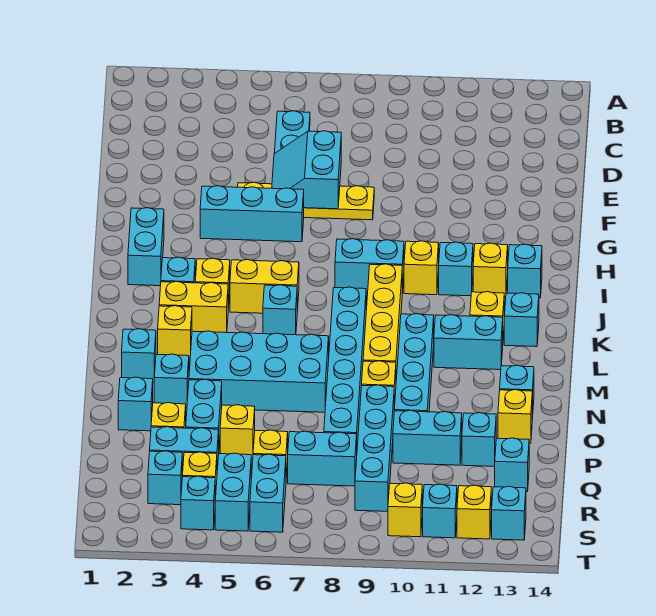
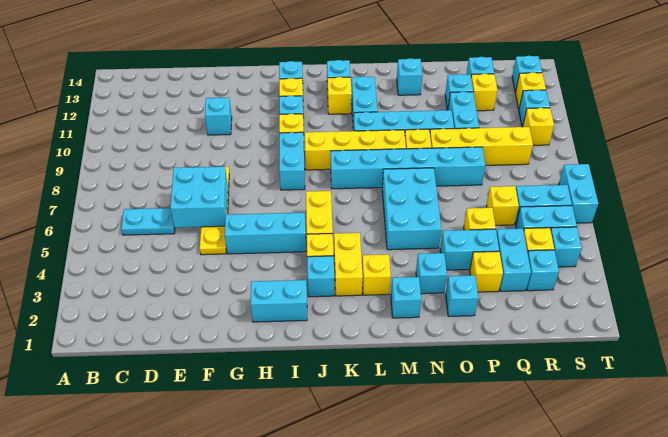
cyan slope E6:F7 level 2 top 7 -> cyan brick E6:F7 level 2
cyan brick G4:G6 level 1 -> cyan brick G5:I5 level 1
cyan brick K6 level 1 -> cyan brick F11 level 1
cyan brick M4:N7 level 1 -> cyan brick M5:N7 level 1
cyan brick O9:R9 level 1 -> yellow brick O9:R9 level 1
yellow brick O13 level 1 -> yellow brick Q12 level 1
cyan brick Q7:Q8 level 1 -> cyan brick T6:T7 level 1

